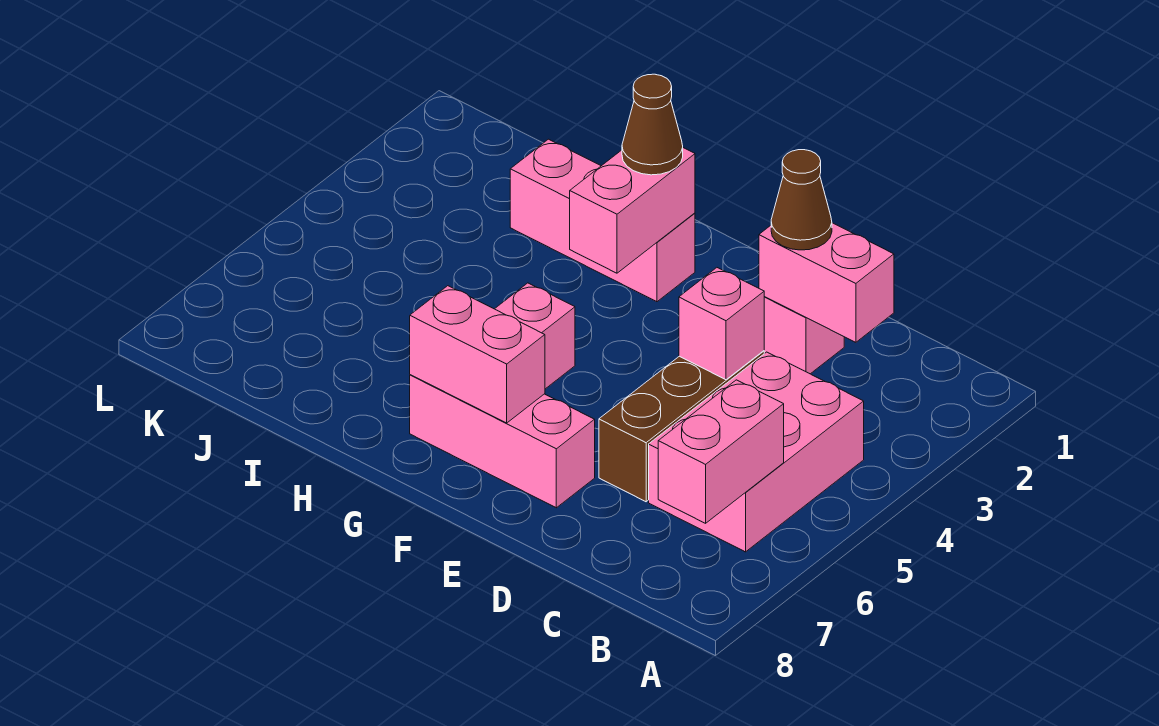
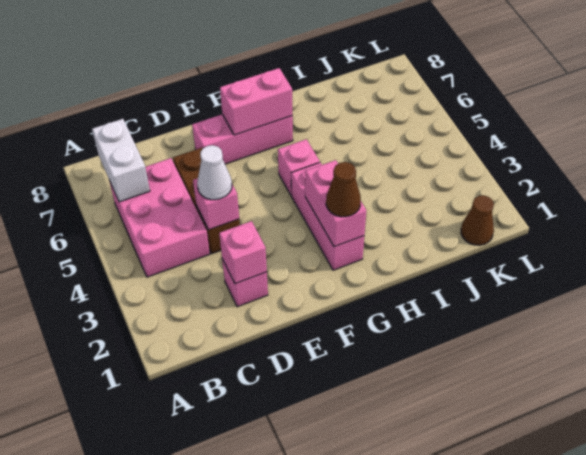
pink brick B6:B7 level 2 -> white brick B6:B7 level 2
pink brick C2:D2 level 2 -> pink brick D2 level 2
brown cone D2 level 3 -> brown cone K1 level 1
none -> white cone D4 level 3
pink brick G2:I2 level 1 -> pink brick G2:G4 level 1

